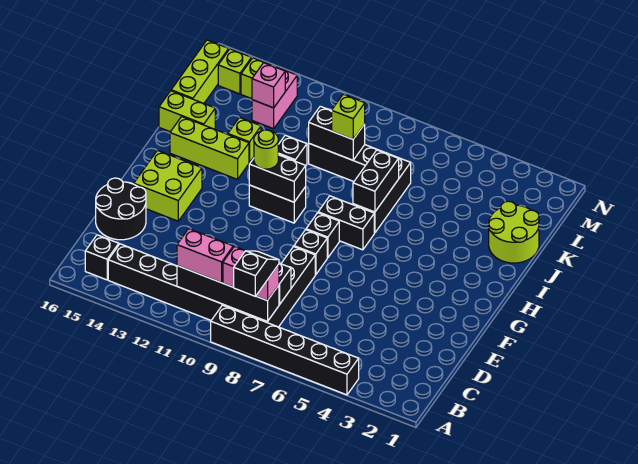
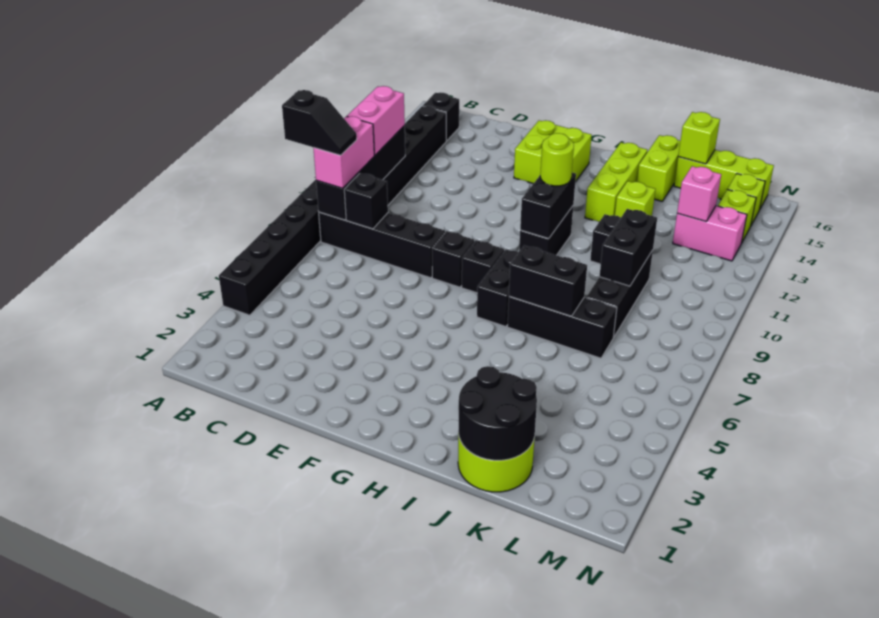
black round brick D15:E16 level 1 -> black round brick J1:K2 level 2
lime brick K9 level 3 -> lime brick K16 level 2

